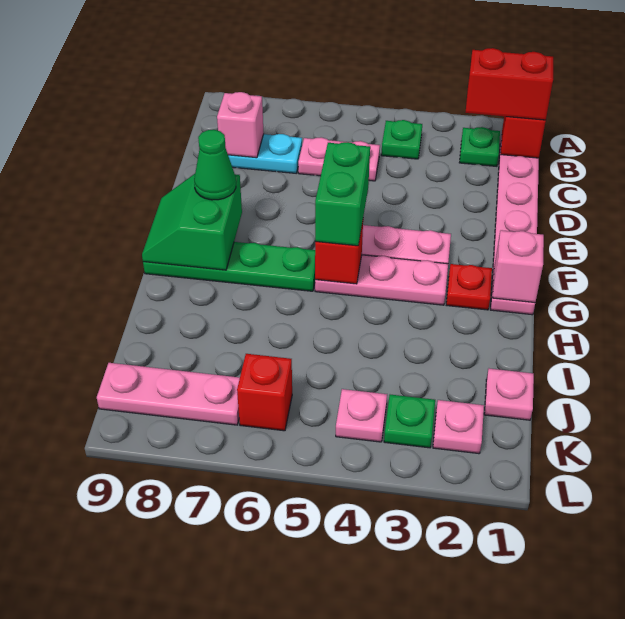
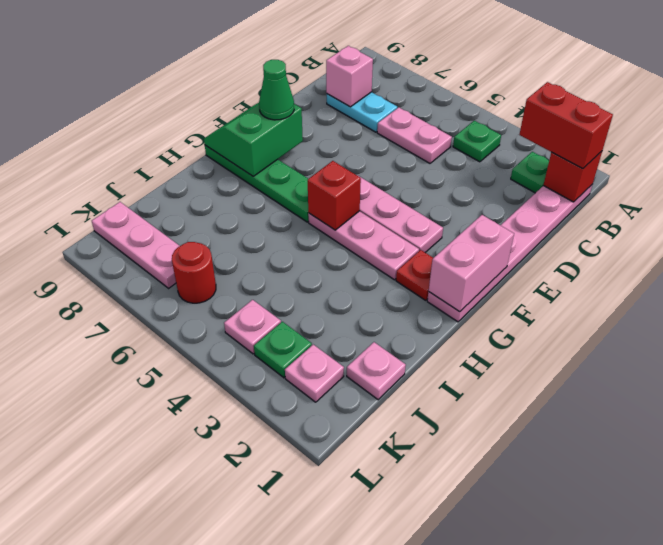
green brick F5:G5 level 3 -> none
pink brick G1 level 2 -> pink brick F1:G1 level 2
red brick K6 level 1 -> red round brick K6 level 1

